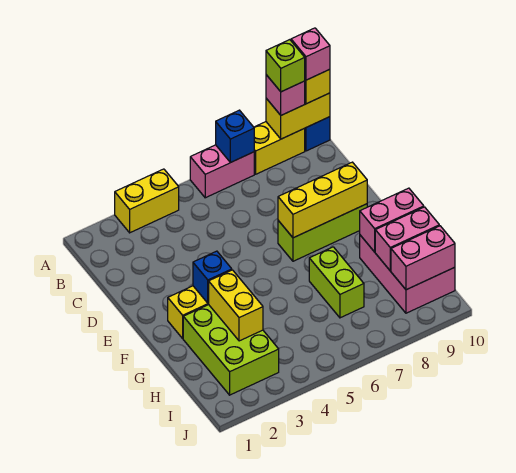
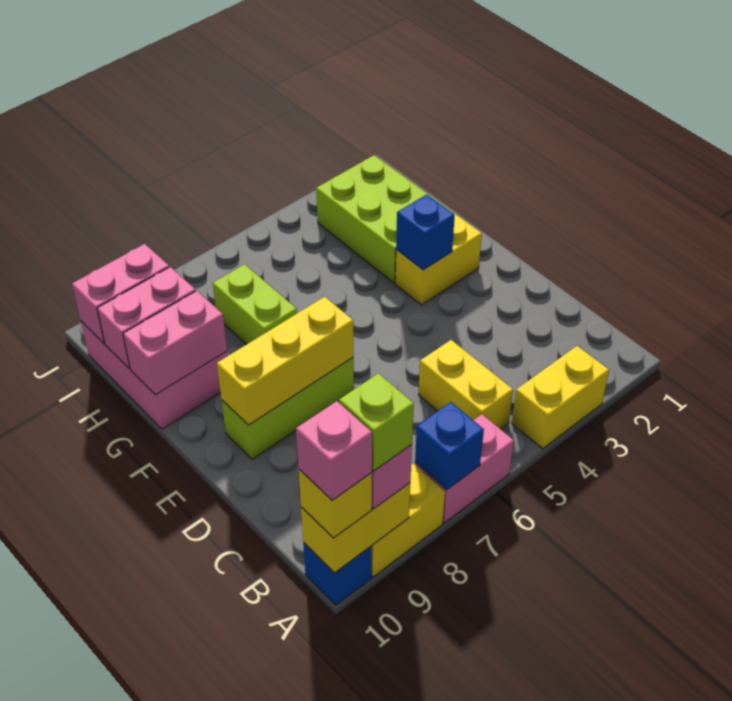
yellow brick G3:H3 level 2 -> yellow brick B5:C5 level 1

